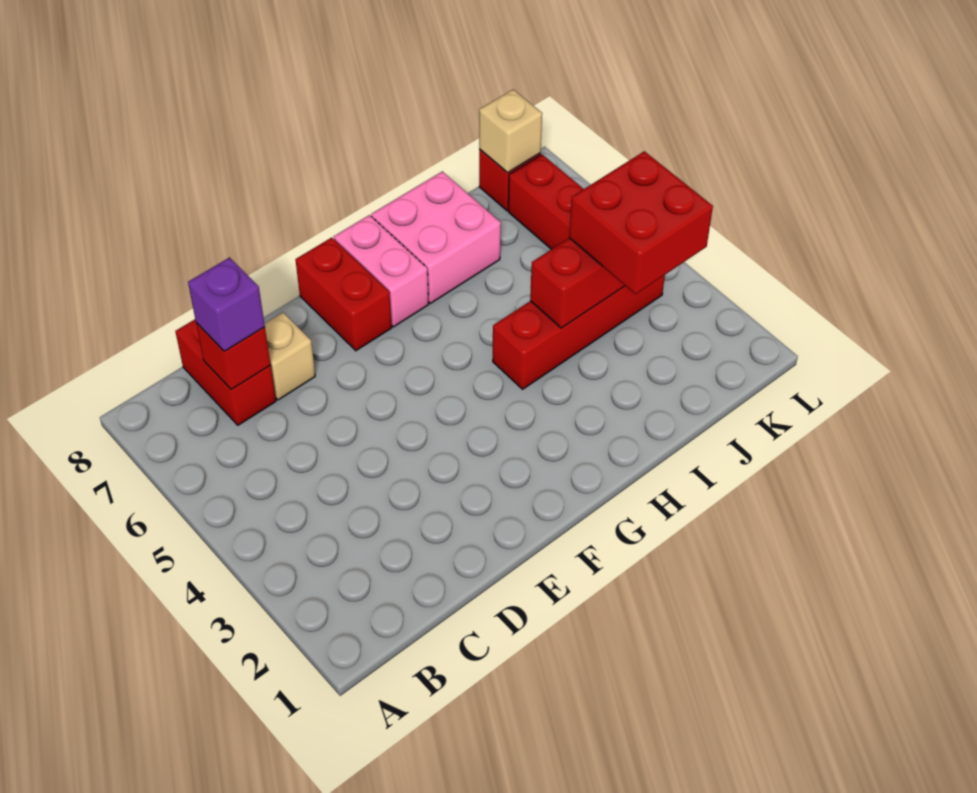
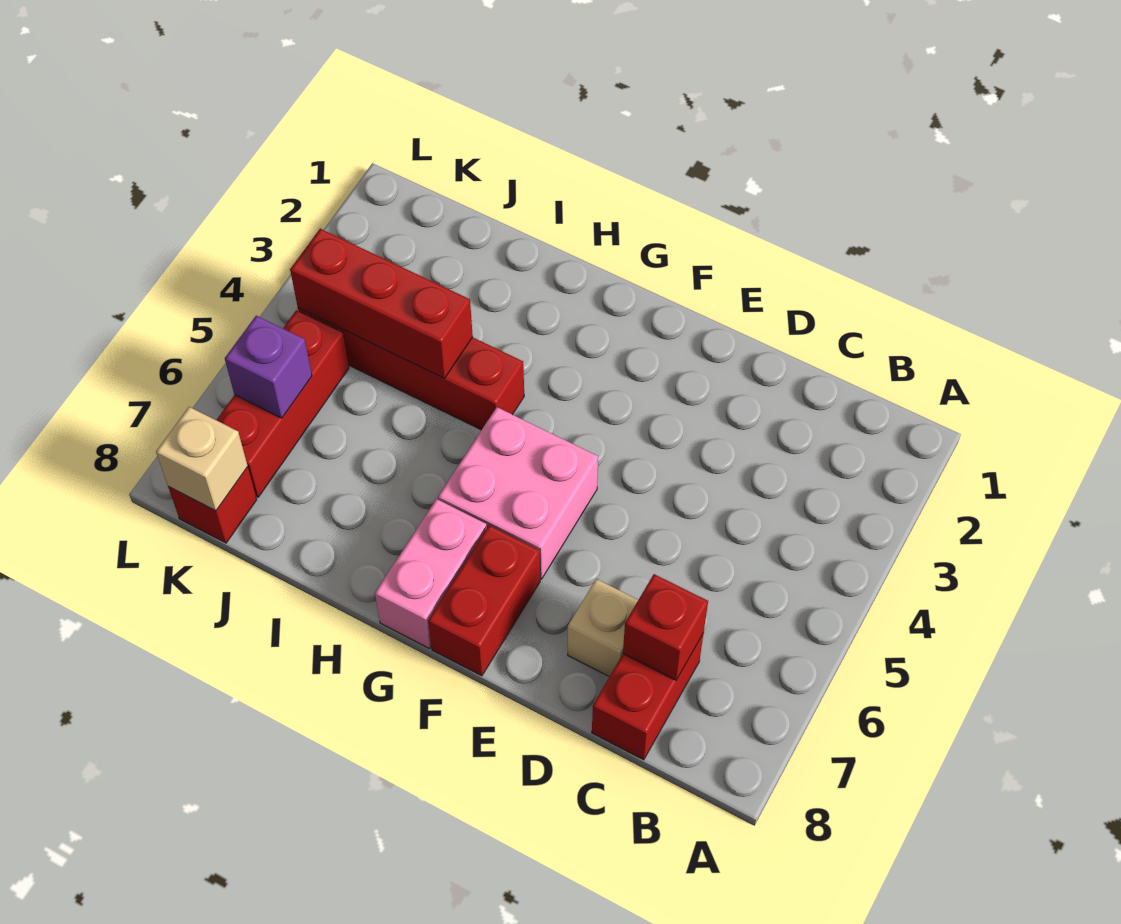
purple brick C7 level 3 -> purple brick K6 level 2
pink brick H7:I8 level 1 -> pink brick F5:G6 level 1
red brick J3:K4 level 3 -> none

